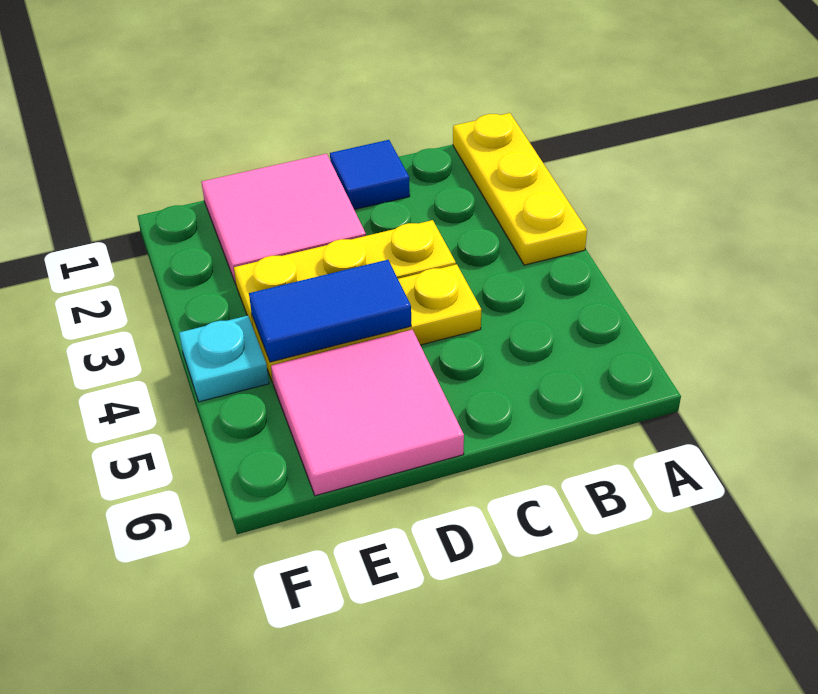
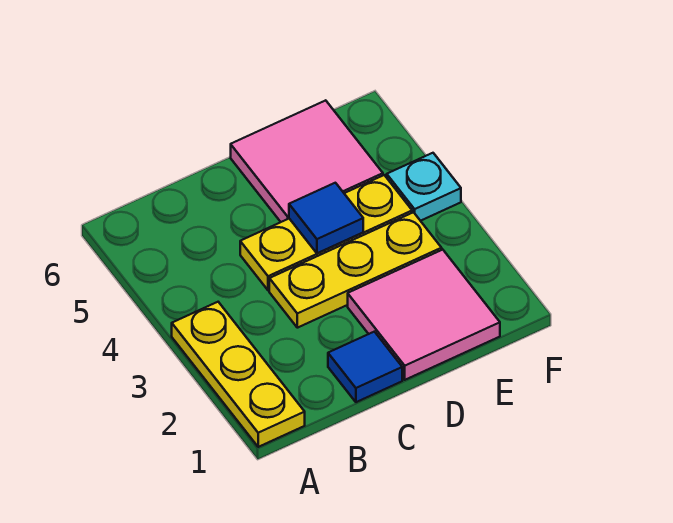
blue tile D4:E4 level 2 -> blue tile D4 level 2

